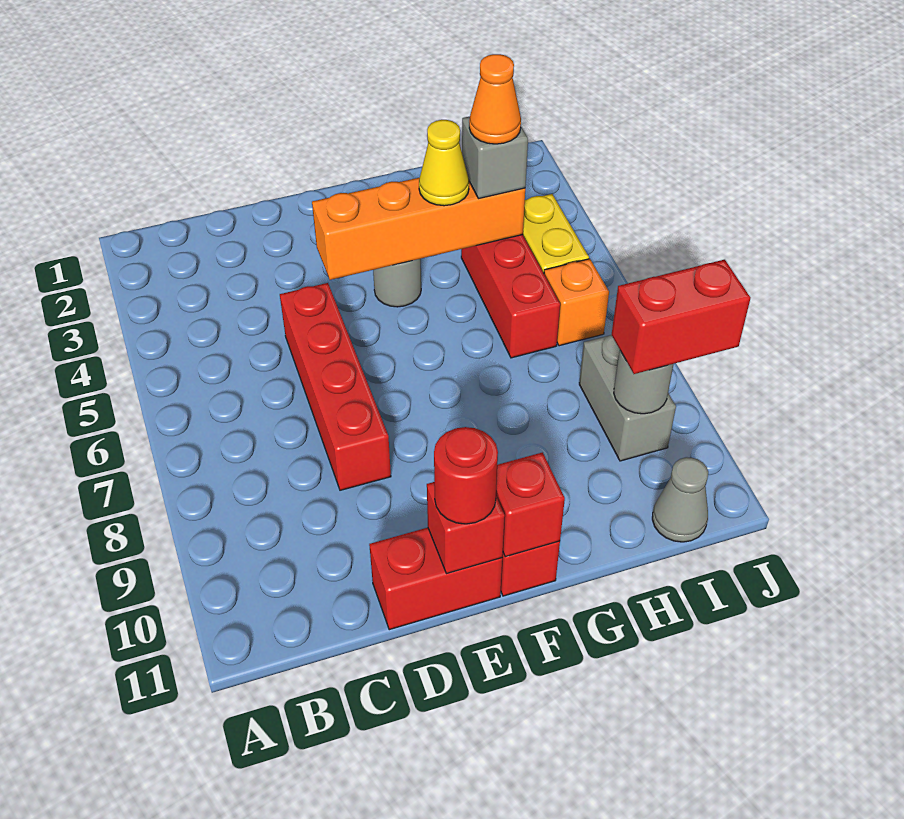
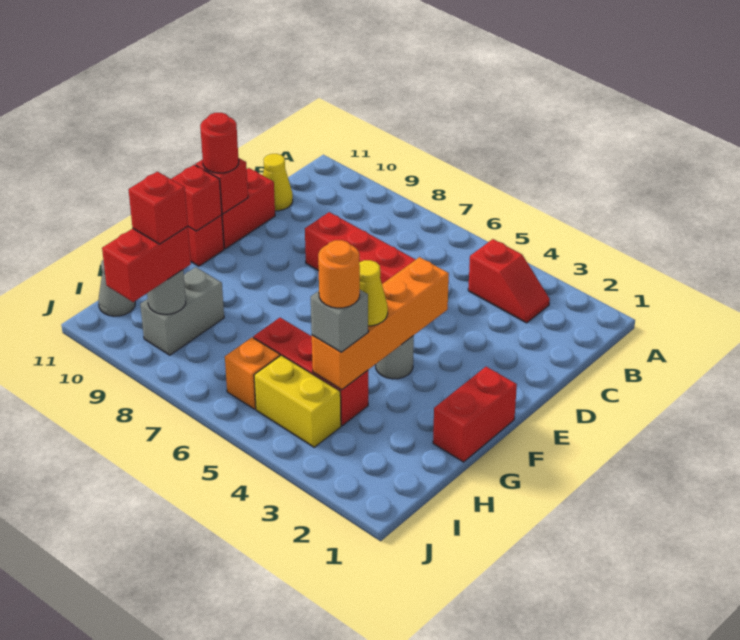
none -> red slope B3:B4 level 1 top 4
none -> yellow cone C11 level 1
none -> red brick F1:G1 level 1
orange cone H4 level 4 -> orange round brick H4 level 4
grey brick I8:I9 level 1 -> grey brick H9:I9 level 1
none -> red brick I9 level 4

